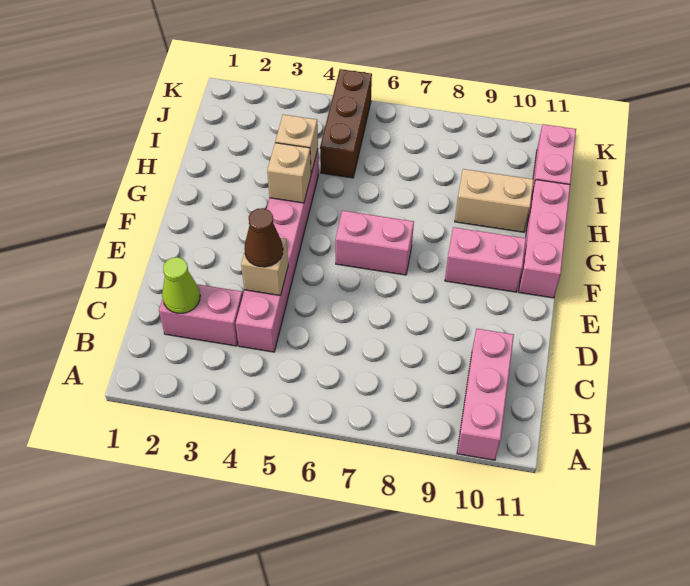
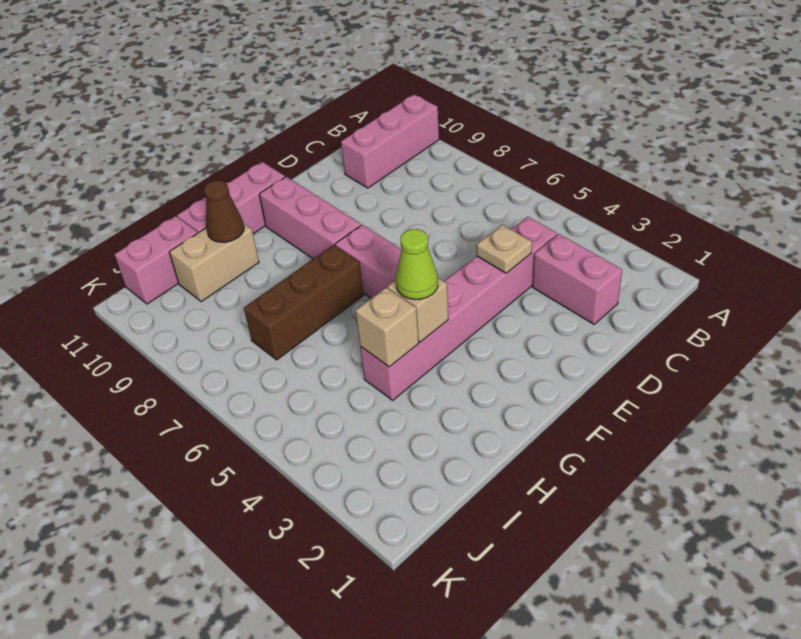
lime cone C2 level 2 -> lime cone G4 level 3
tan brick D4 level 2 -> tan plate D4 level 2
brown cone D4 level 3 -> brown cone H10 level 2
pink brick F9:F10 level 1 -> pink brick F8:F10 level 1
tan brick H9:H10 level 1 -> tan brick H10:I10 level 1
brown brick I5:K5 level 1 -> brown brick G7:I7 level 1

